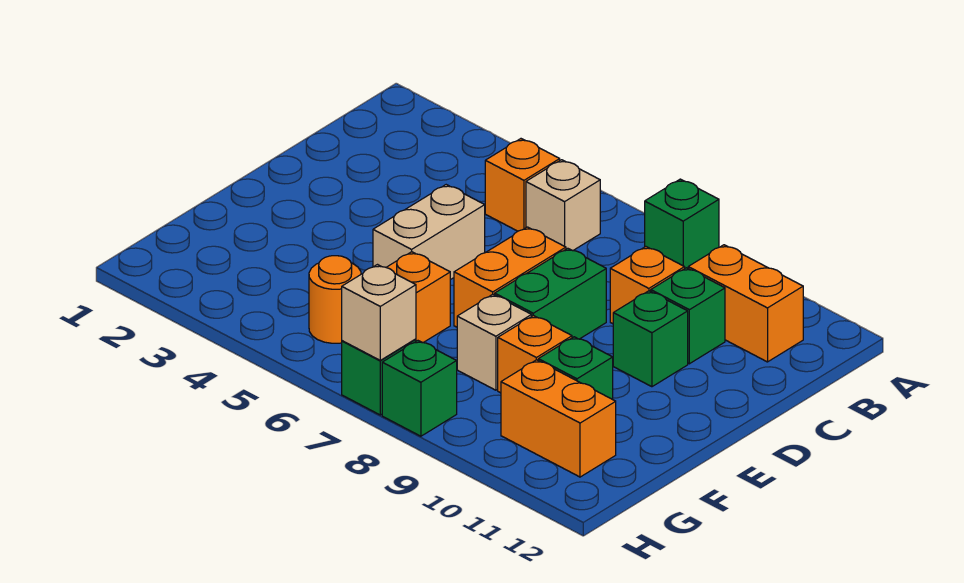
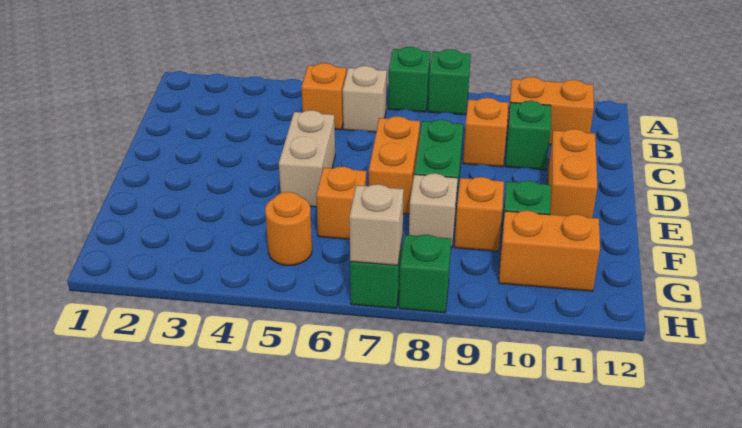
green brick D10 level 1 -> green brick A7 level 1
none -> orange brick D11:E11 level 1

